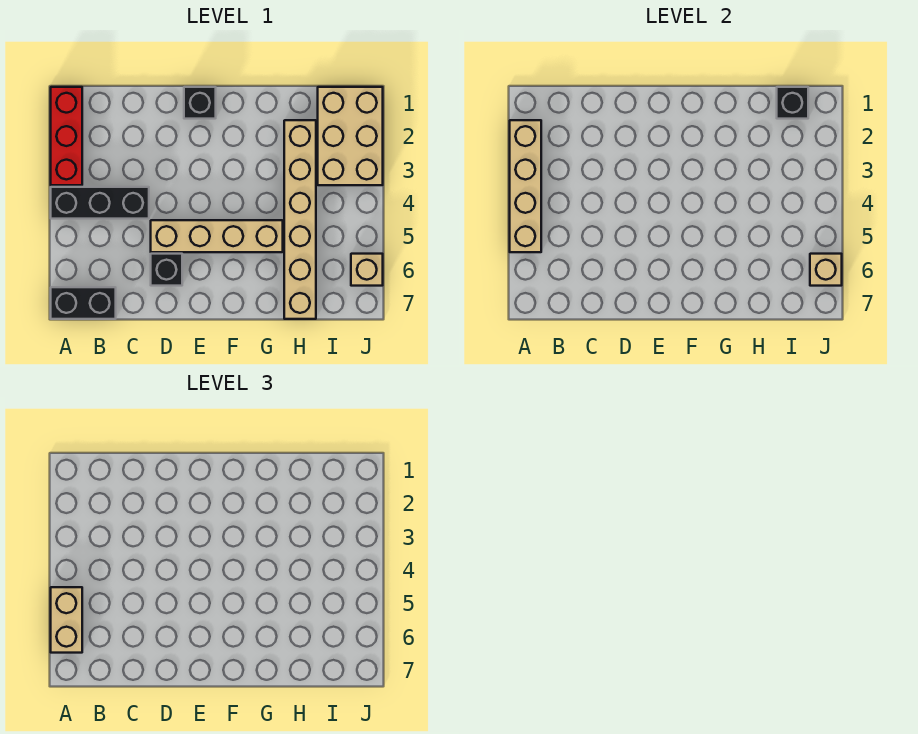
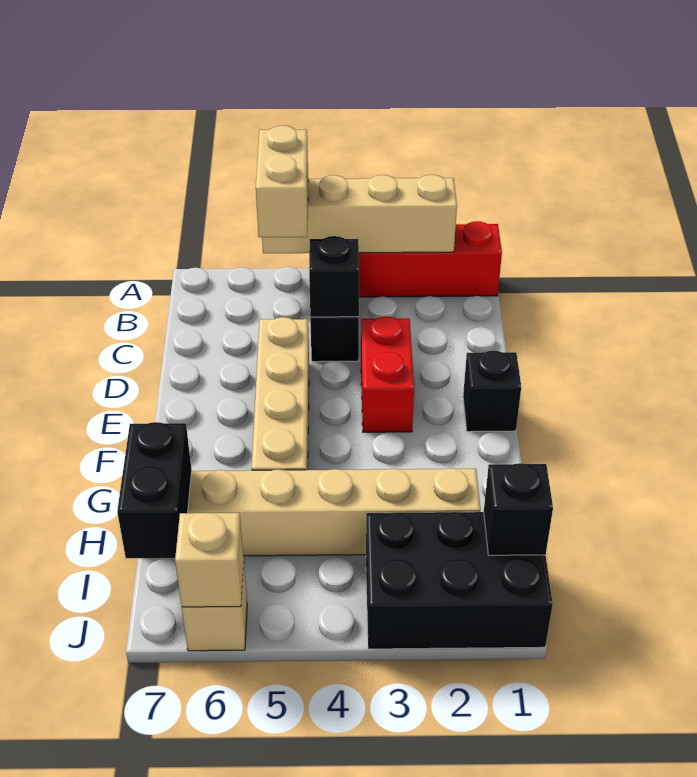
tan brick A5:A6 level 3 -> tan brick A5:B5 level 3
black brick A7:B7 level 1 -> black brick H7:I7 level 2
none -> red brick D3:E3 level 1
black brick D6 level 1 -> black brick C4 level 2
tan brick I1:J3 level 1 -> black brick I1:J3 level 1

